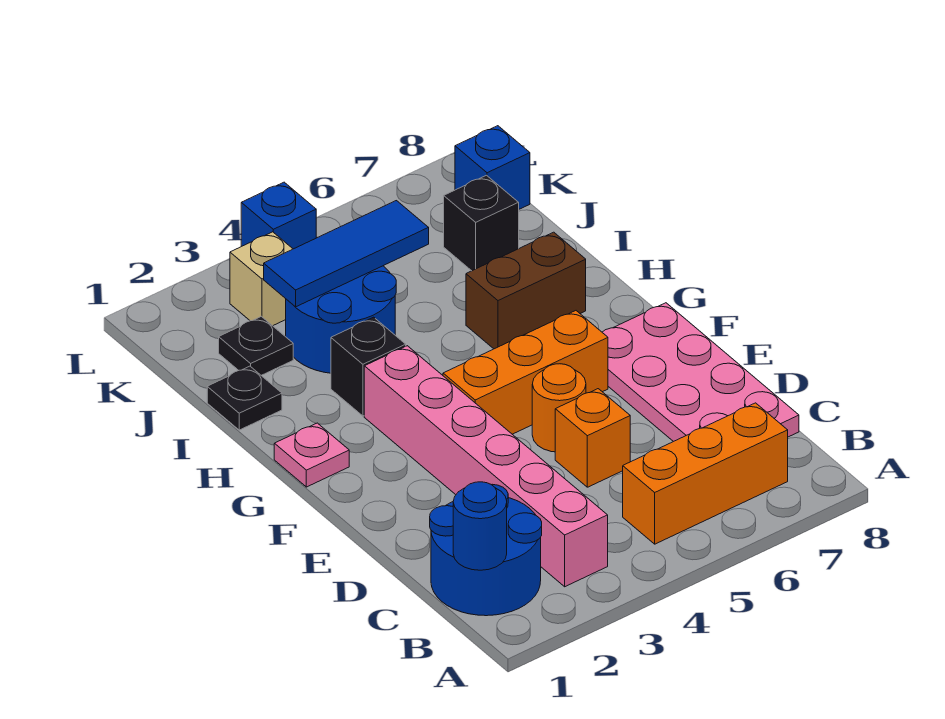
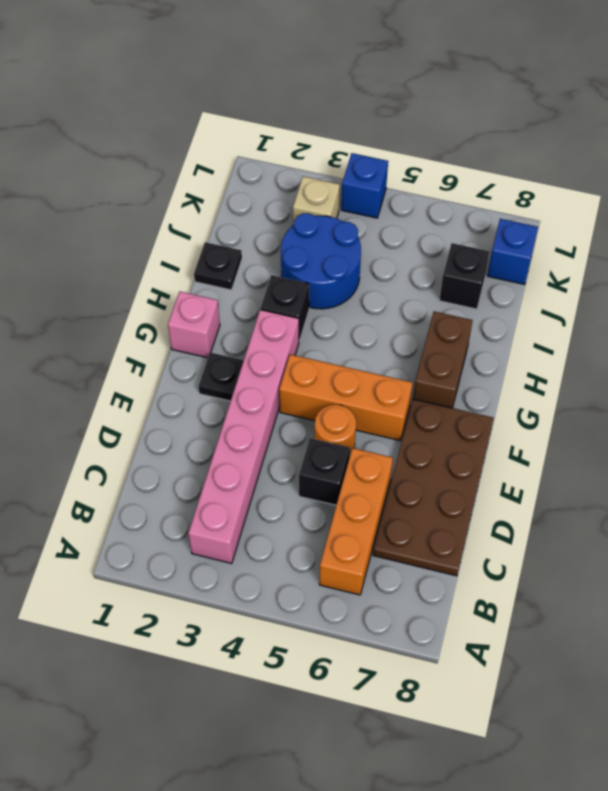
blue round brick B1:C2 level 1 -> none
blue round brick B1 level 2 -> none
orange brick B5:B7 level 1 -> orange brick B6:D6 level 1
pink plate C7:F8 level 1 -> brown plate C7:F8 level 1
orange brick D5 level 1 -> black brick D5 level 1
pink plate G1 level 1 -> pink brick G1 level 1
brown brick H6:H7 level 1 -> brown brick G7:H7 level 1
black plate J2 level 1 -> black plate F2 level 1
blue tile J3:J5 level 2 -> none

